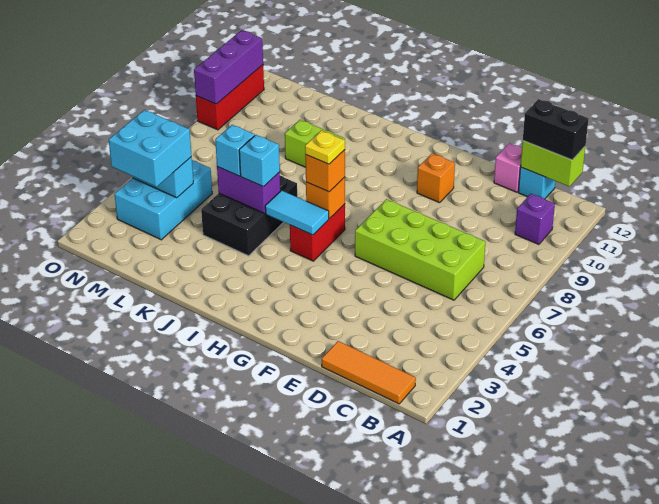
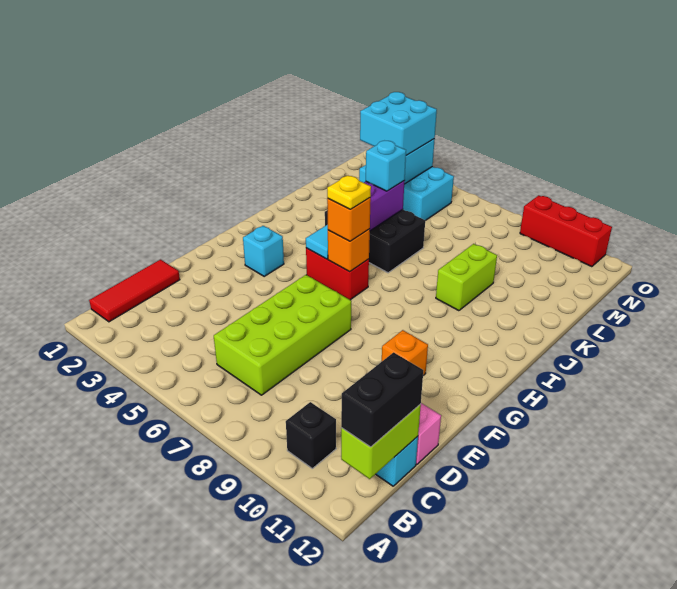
orange tile B1:D1 level 1 -> red tile B1:D1 level 1
purple brick B10 level 1 -> black brick B10 level 1
cyan brick J5 level 3 -> cyan brick G3 level 1
purple brick O9:O11 level 2 -> none

